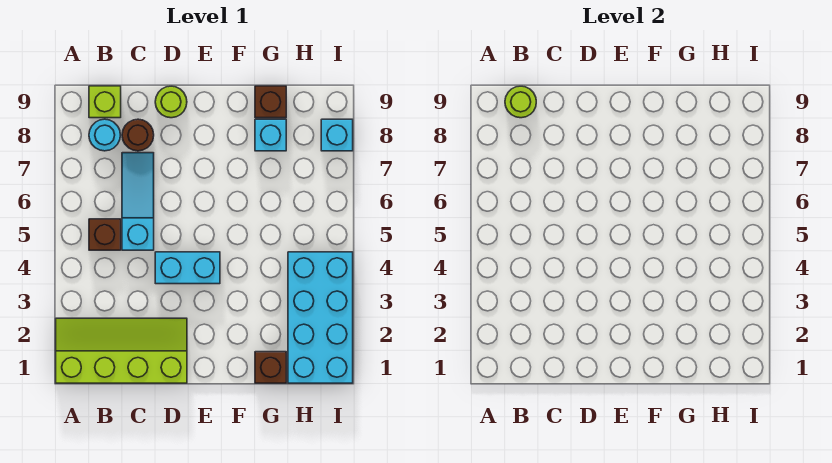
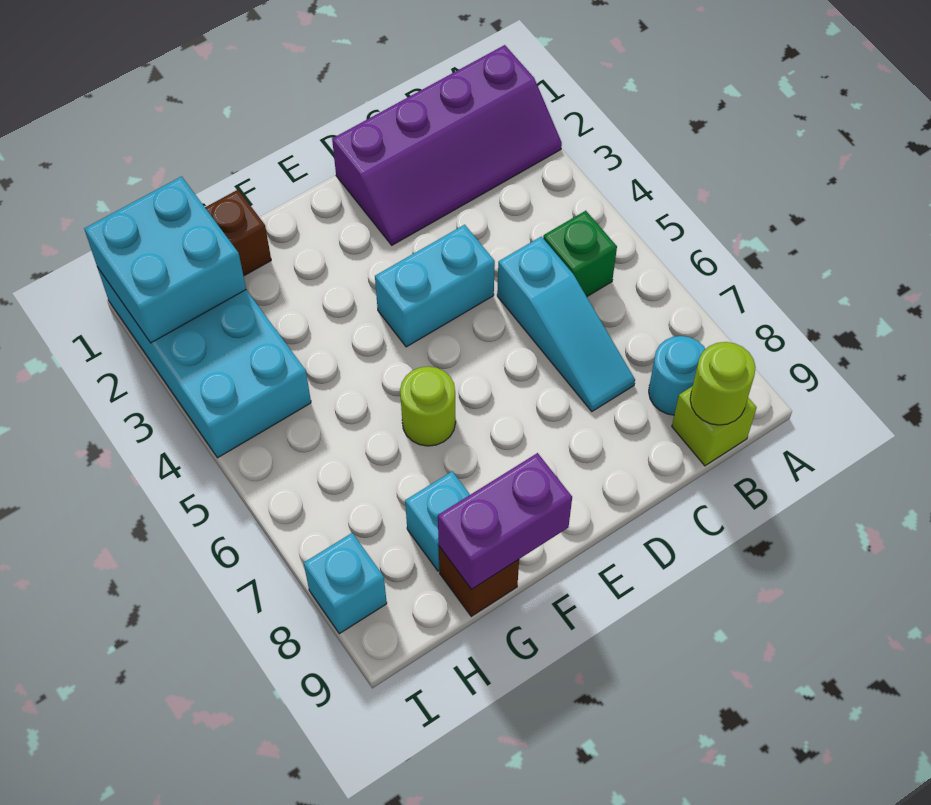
lime slope A1:D2 level 1 top 1 -> purple slope A1:D2 level 1 top 1
brown brick B5 level 1 -> green brick B5 level 1
brown round brick C8 level 1 -> none
lime round brick D9 level 1 -> lime round brick F6 level 1
none -> purple brick F9:G9 level 2
none -> cyan brick H1:I2 level 2

